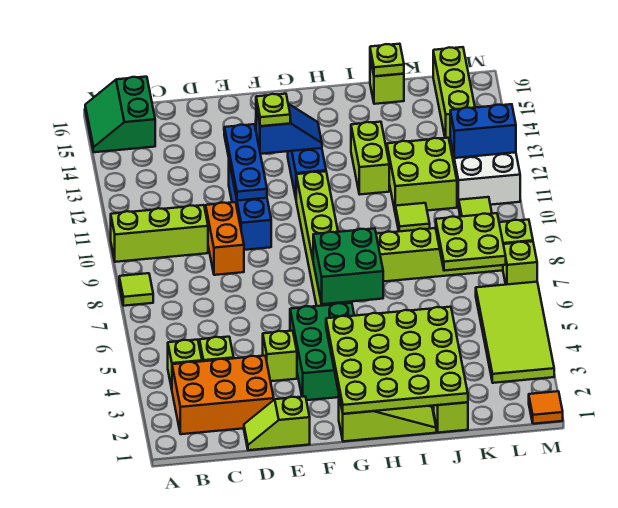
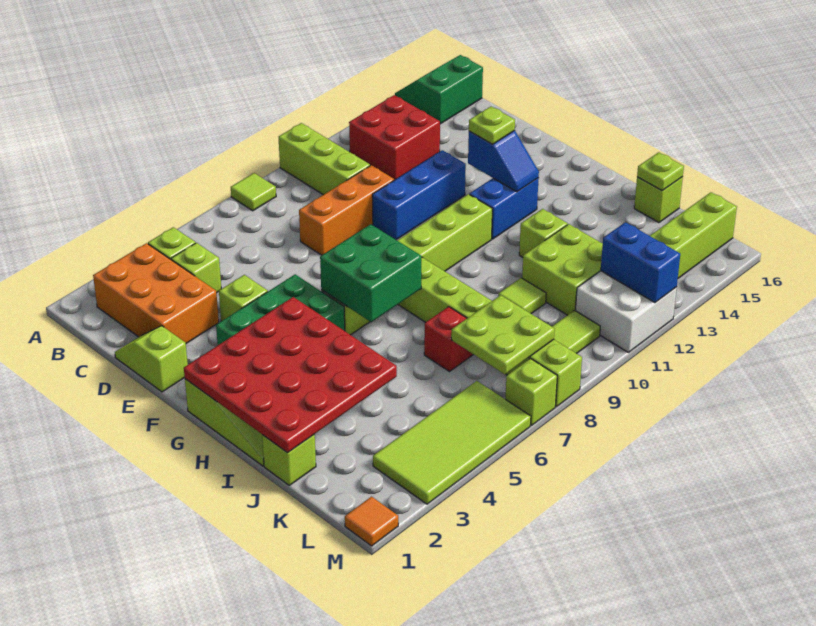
none -> red brick B12:C13 level 1
orange brick D9:D10 level 1 -> orange brick D8:D10 level 1
blue plate E11:E13 level 2 -> none
lime plate G1:J4 level 2 -> red plate G1:J4 level 2
lime brick I12:I13 level 1 -> lime brick I12 level 1
none -> red brick J7 level 1

